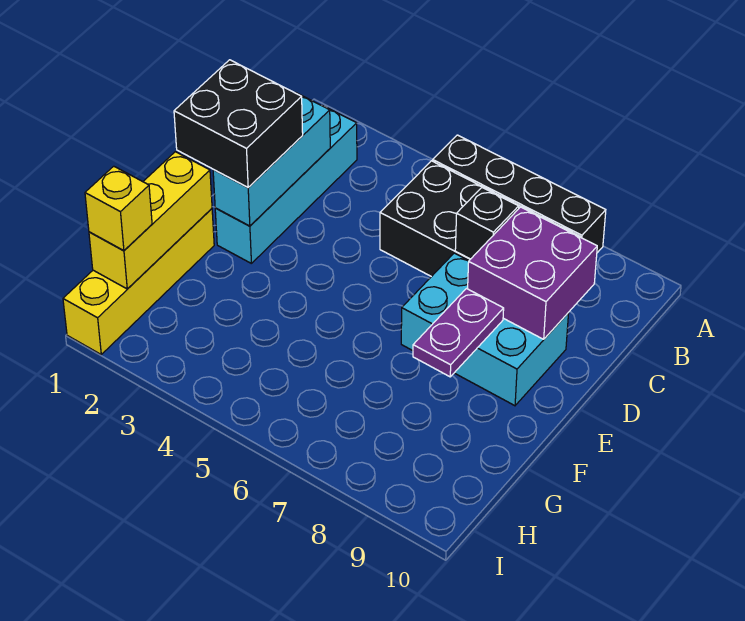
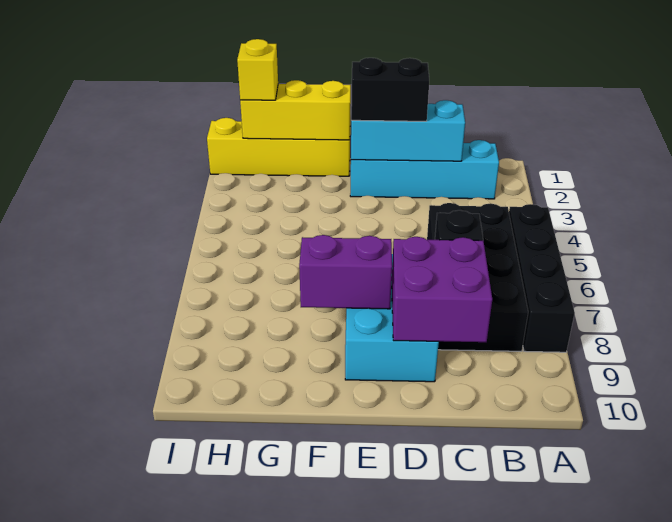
black brick D1:E2 level 3 -> black brick D2:E2 level 3
purple plate E8:F8 level 2 -> purple brick E8:F8 level 2

